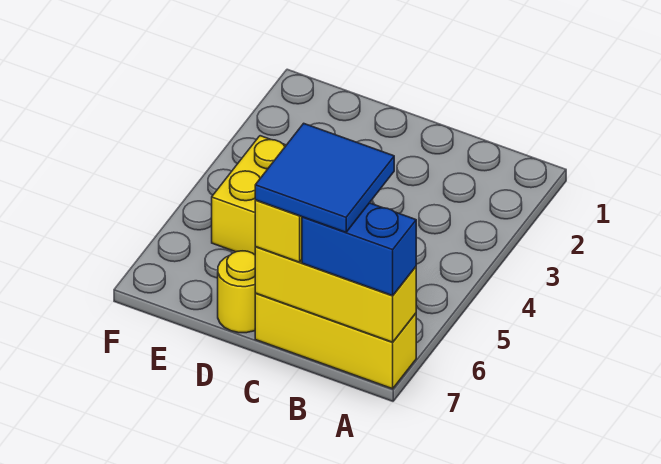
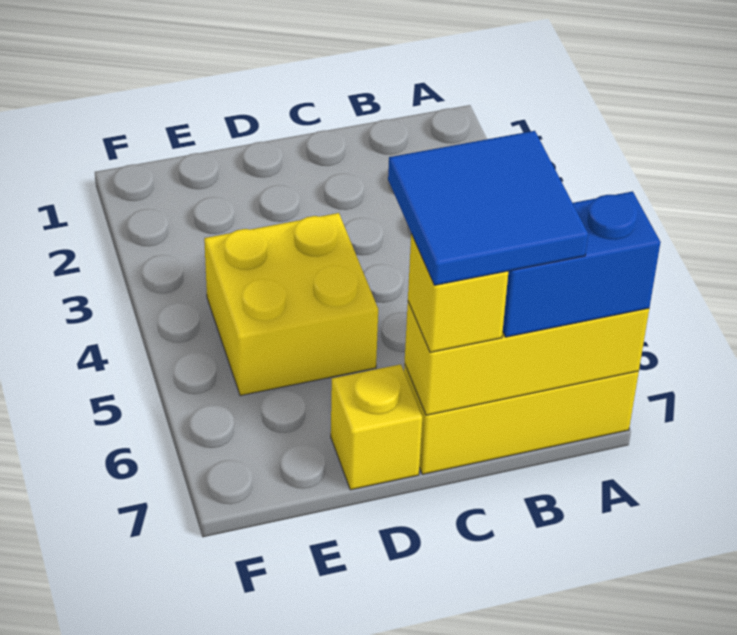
yellow round brick D7 level 1 -> yellow brick D7 level 1

